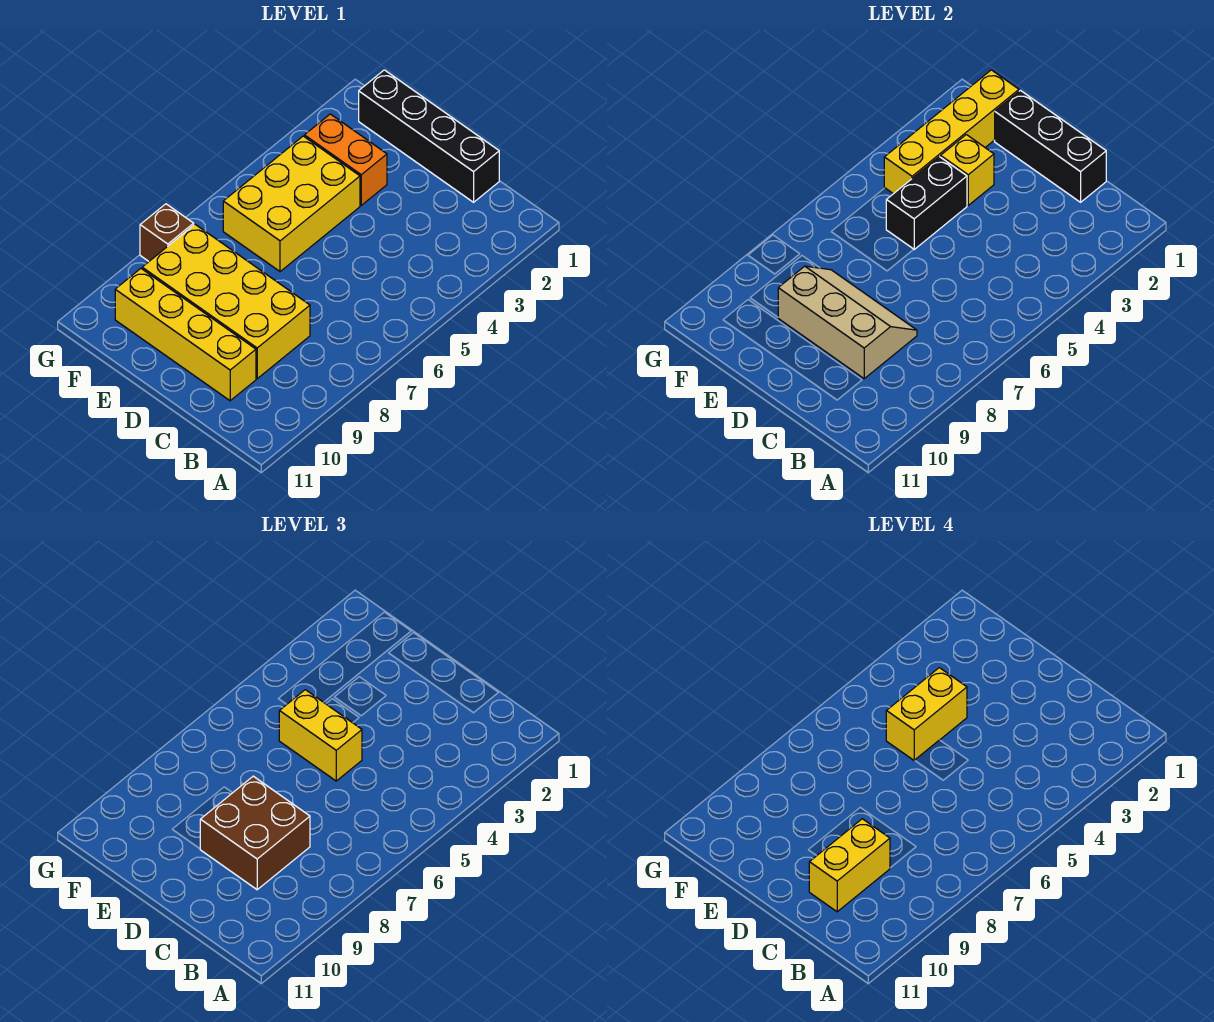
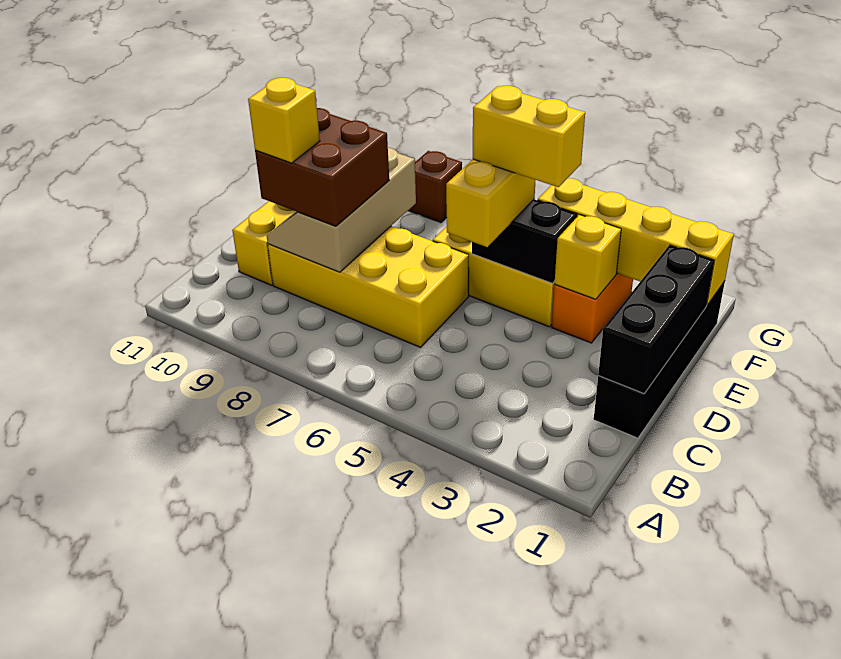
yellow brick C8:F9 level 1 -> yellow brick C6:D9 level 1
tan slope C8:E9 level 2 top 9 -> tan slope C8:E9 level 2 top 8
yellow brick C9:C10 level 4 -> yellow brick C9 level 4

